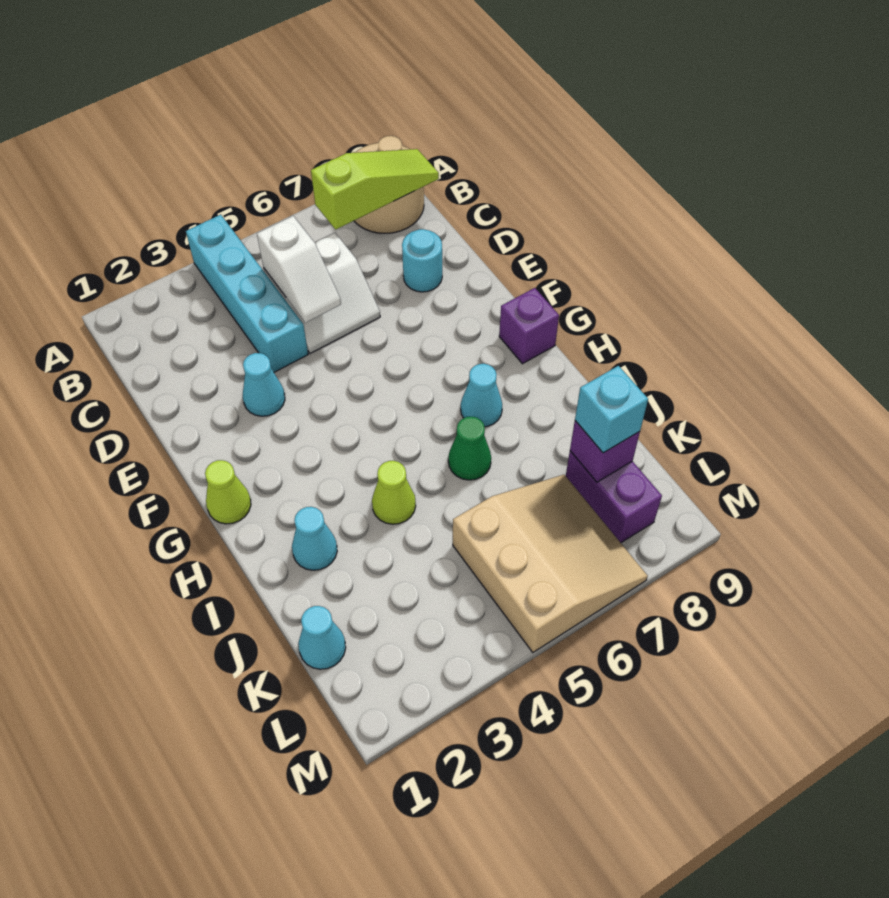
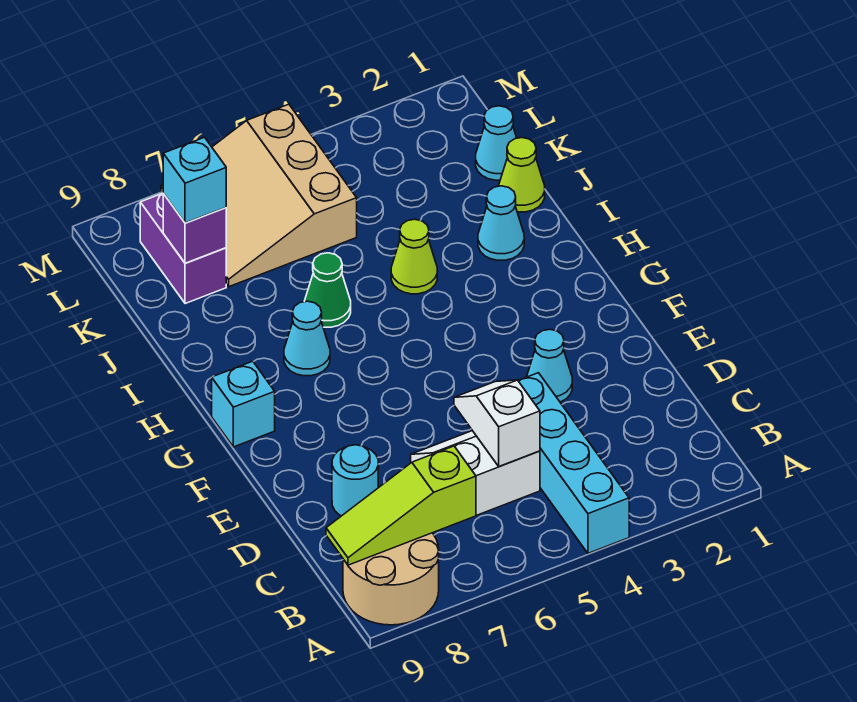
lime cone G1 level 1 -> lime cone J1 level 1
purple brick G9 level 1 -> cyan brick G9 level 1

